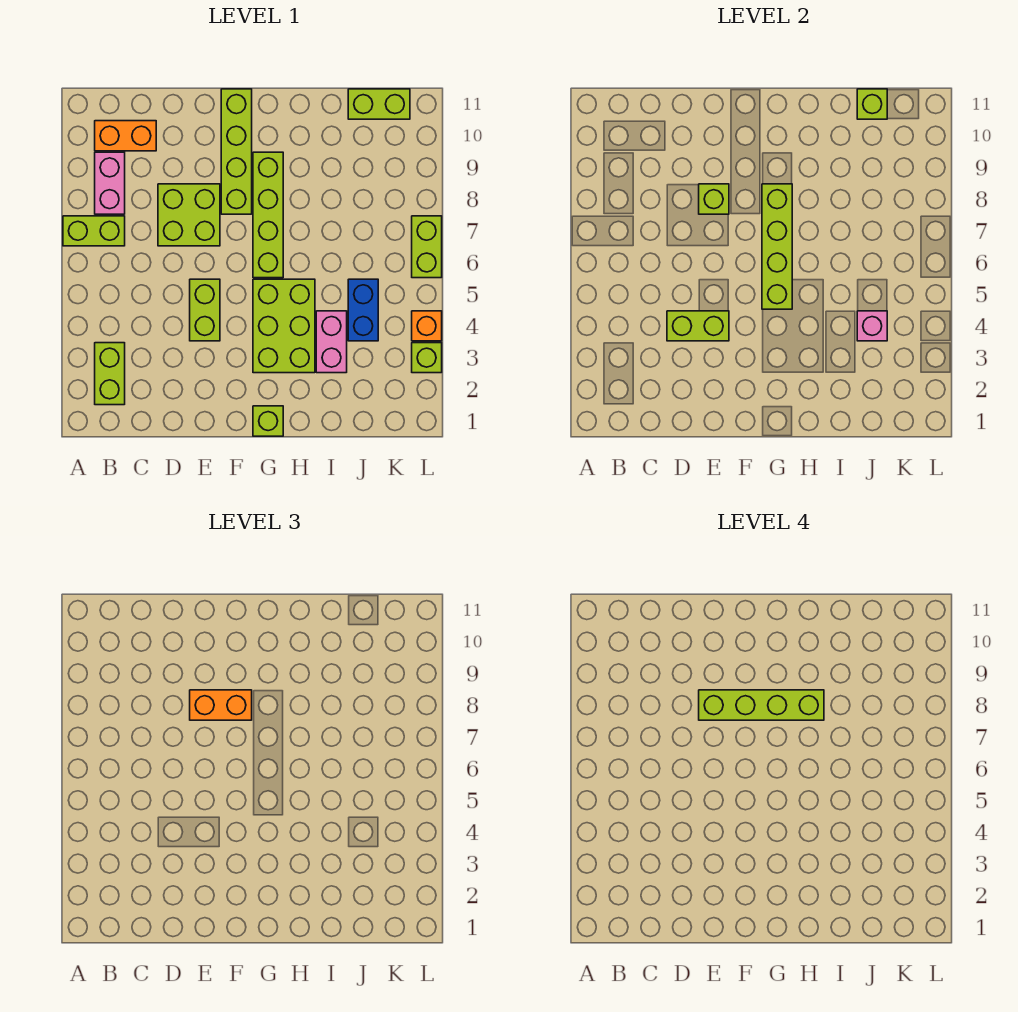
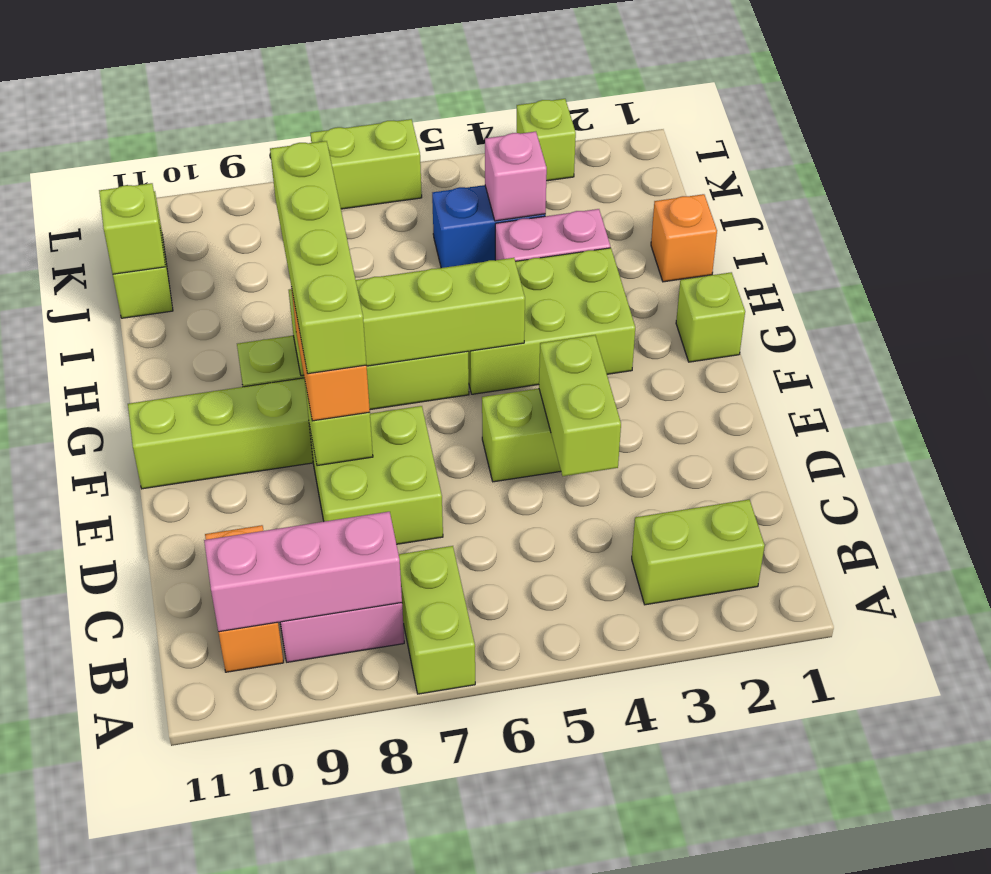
none -> pink brick B8:B10 level 2
orange brick L4 level 1 -> orange brick I1 level 1

